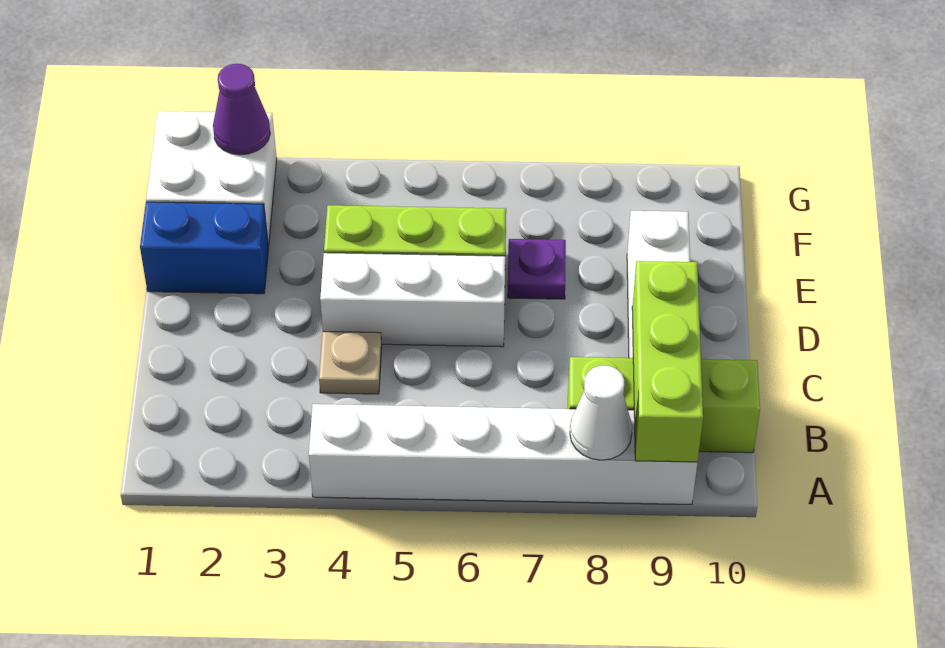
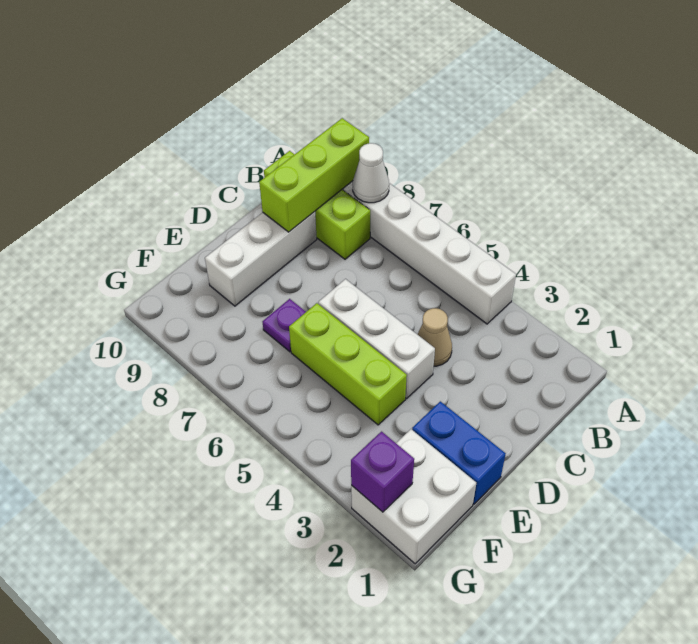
tan plate C4 level 1 -> tan cone C4 level 1
purple cone G2 level 2 -> purple brick G2 level 2

